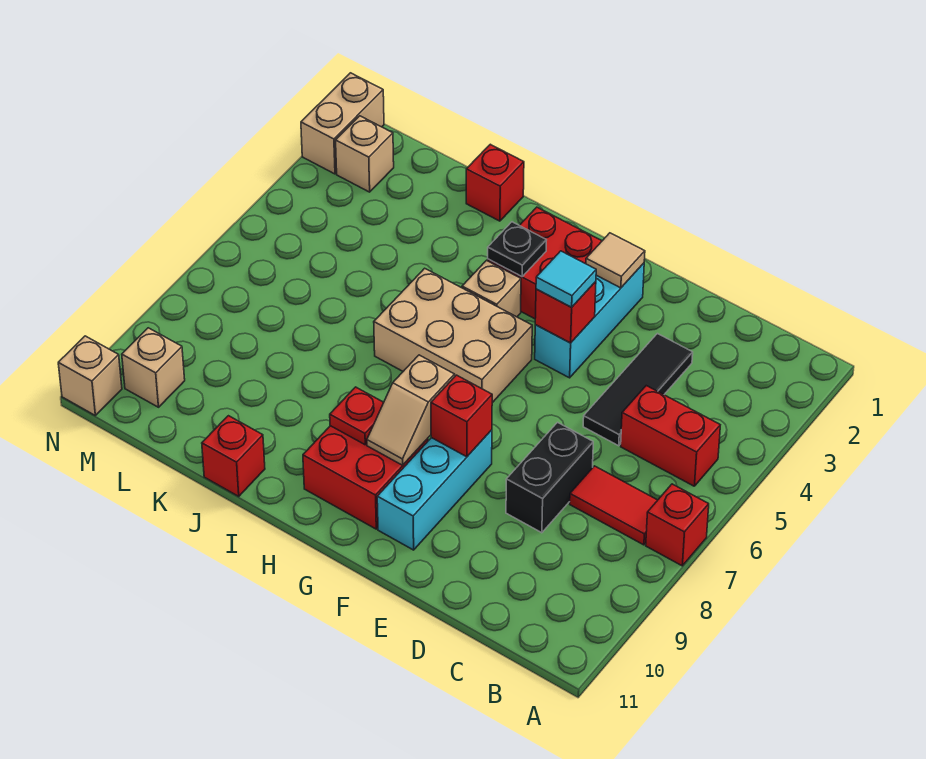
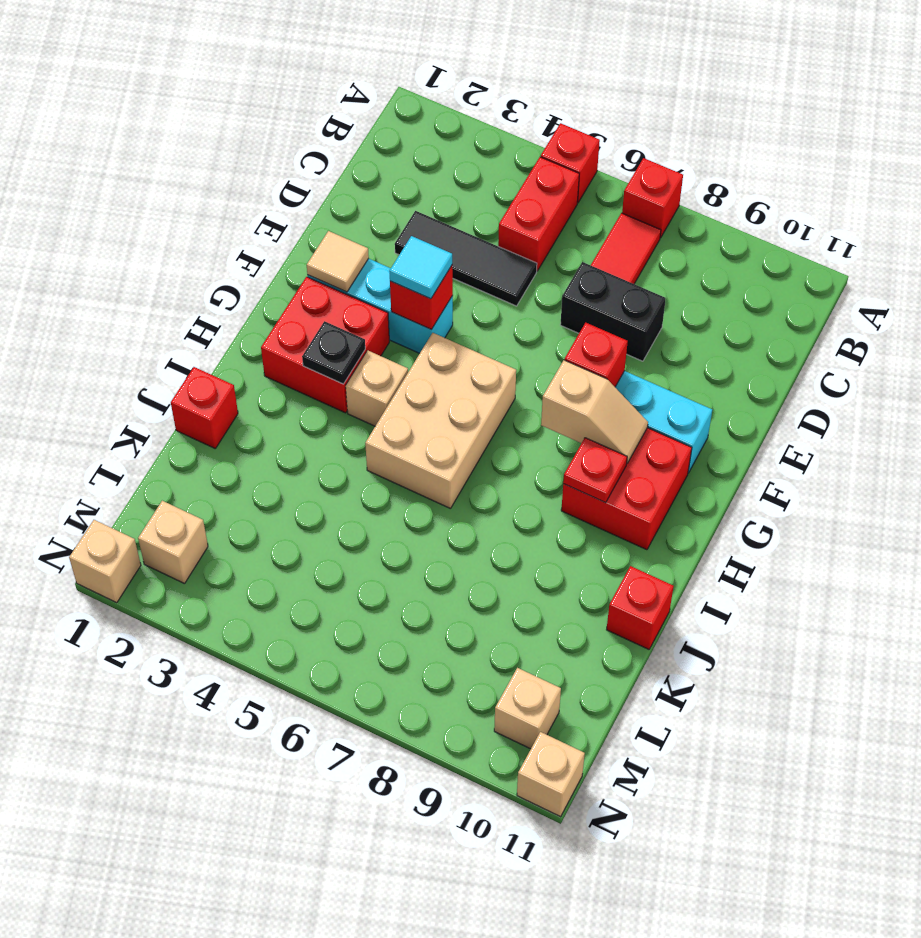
none -> red brick A5 level 1
tan brick N1:N2 level 1 -> tan brick N1 level 1

